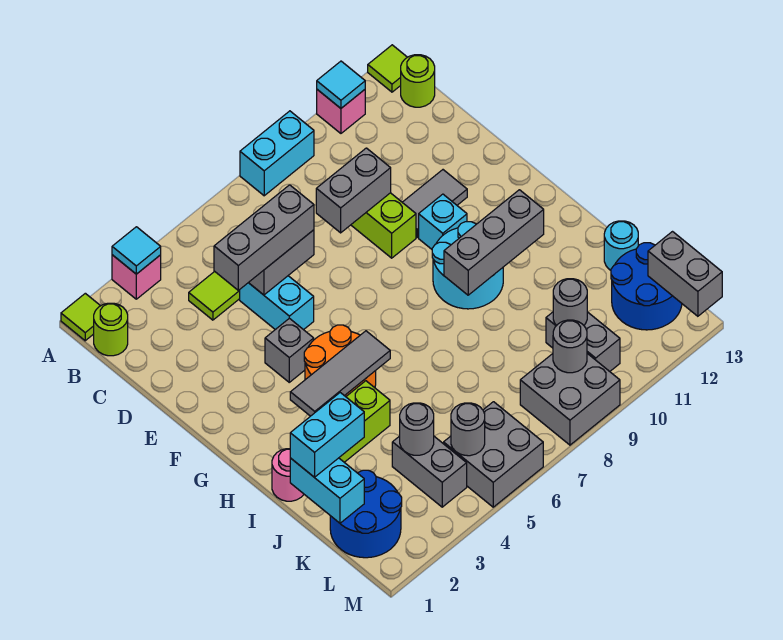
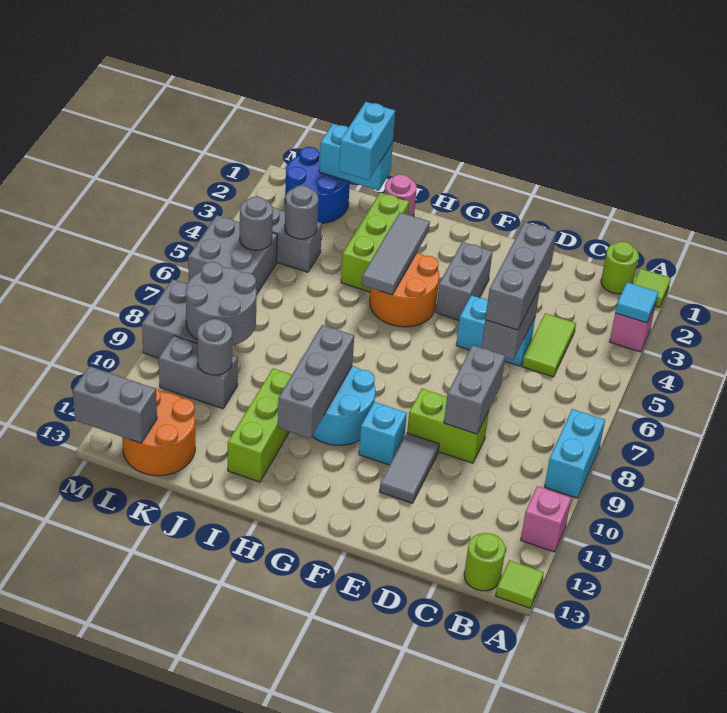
cyan tile A11 level 2 -> none
grey brick F4 level 1 -> grey brick F3:F4 level 1
none -> lime brick I10:I12 level 1
cyan round brick J13 level 1 -> none
blue round brick K12:L13 level 1 -> orange round brick K12:L13 level 1
grey round brick L9 level 2 -> grey round brick K8:L9 level 2

